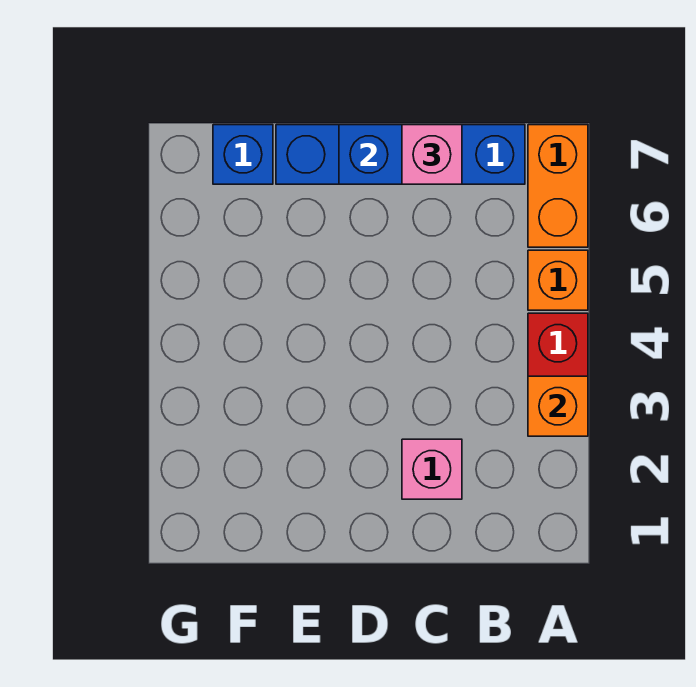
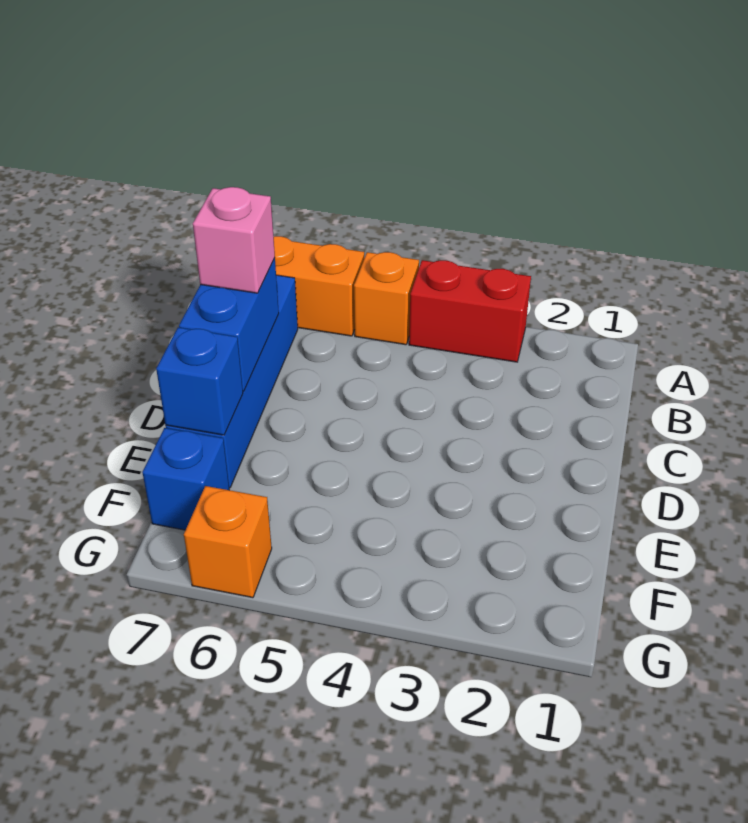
orange brick A3 level 2 -> orange brick G6 level 1
pink brick C2 level 1 -> none
none -> blue brick E7 level 2

